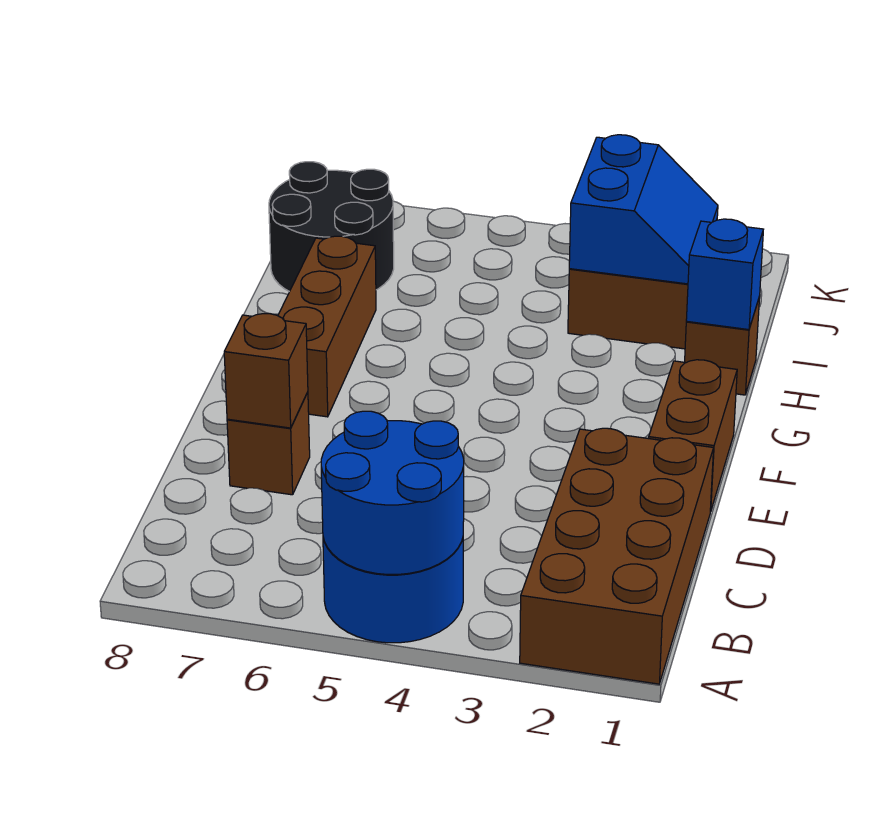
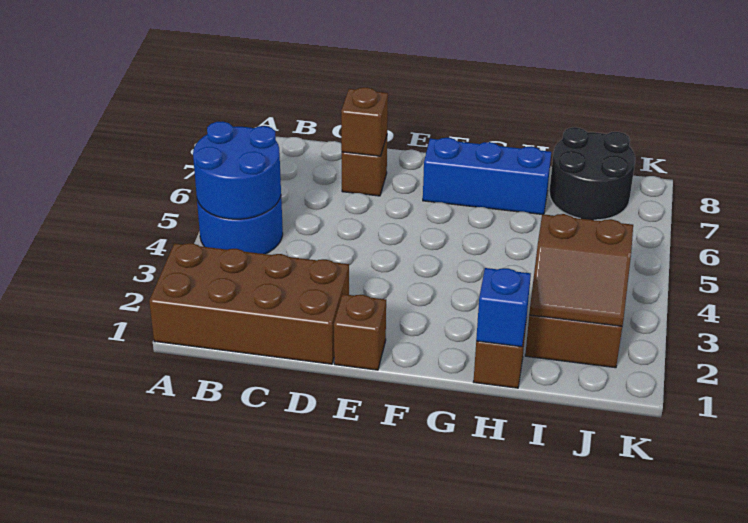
brown brick E1:F1 level 1 -> brown brick E1 level 1
brown brick F7:H7 level 1 -> blue brick F7:H7 level 1
blue slope I2:J3 level 2 top 3 -> brown slope I2:J3 level 2 top 3

